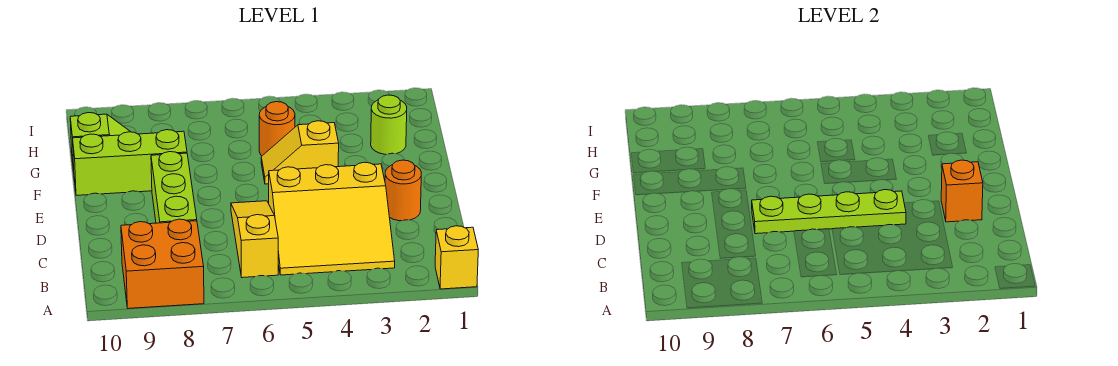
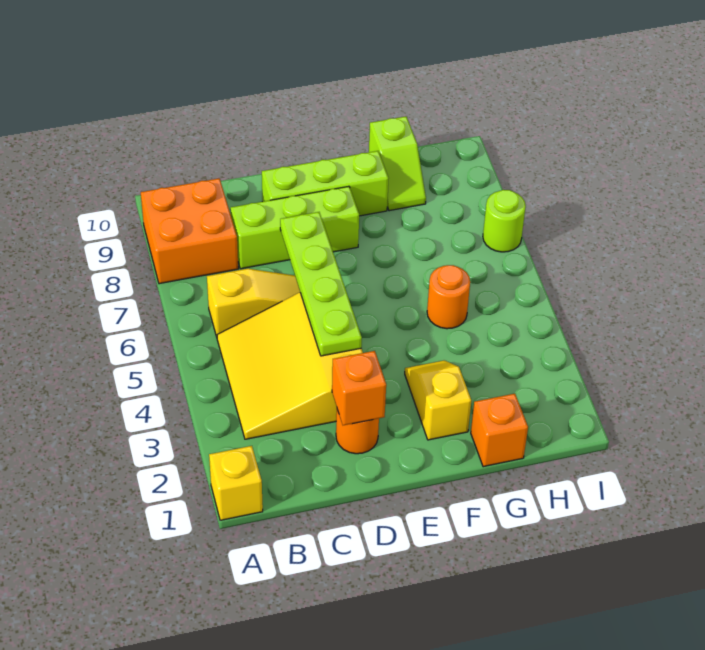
yellow slope F4:F5 level 1 top 4 -> yellow slope F2:F3 level 1 top 2
lime brick F8:F10 level 1 -> lime brick D9:F9 level 1
none -> orange brick G1 level 1
lime round brick G2 level 1 -> lime round brick I7 level 1

